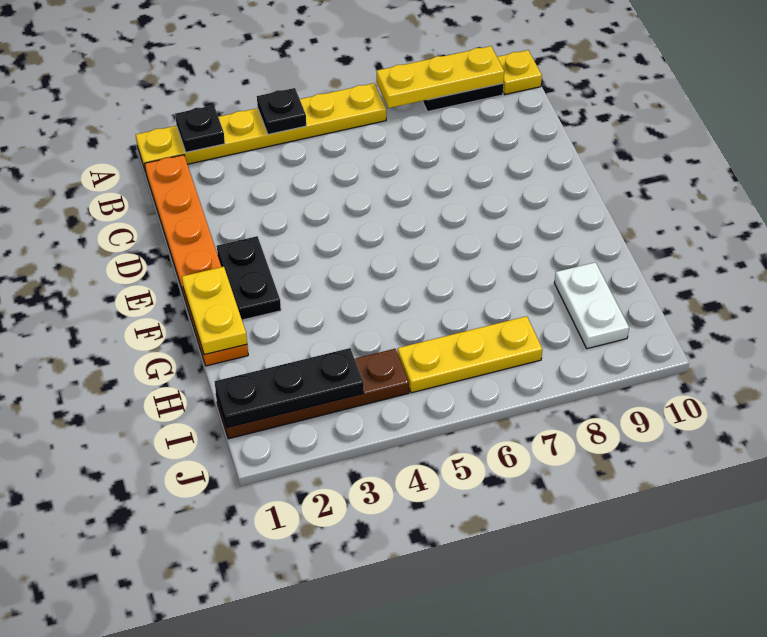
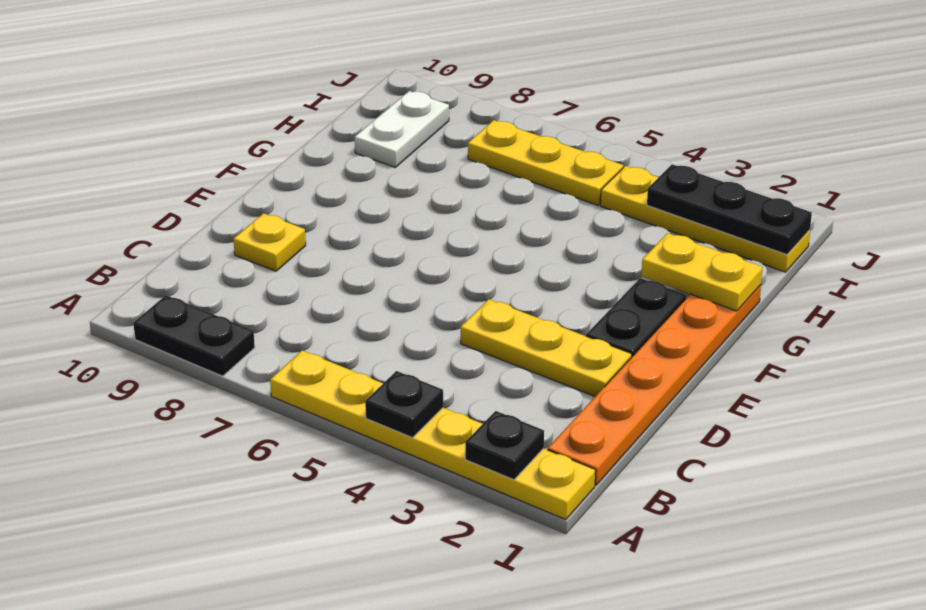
yellow plate A7:A9 level 2 -> yellow plate D2:D4 level 1
yellow plate A10 level 1 -> yellow plate D9 level 1
yellow plate F1:G1 level 2 -> yellow plate G1:G2 level 2
brown plate I1:I4 level 1 -> yellow plate I1:I4 level 1

